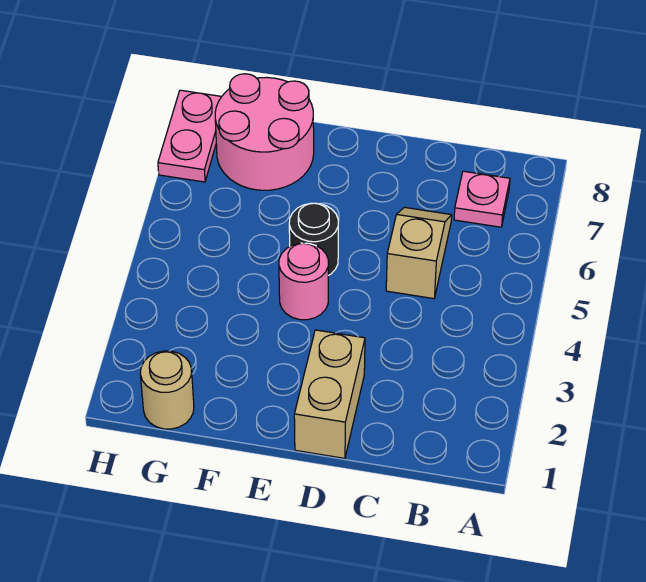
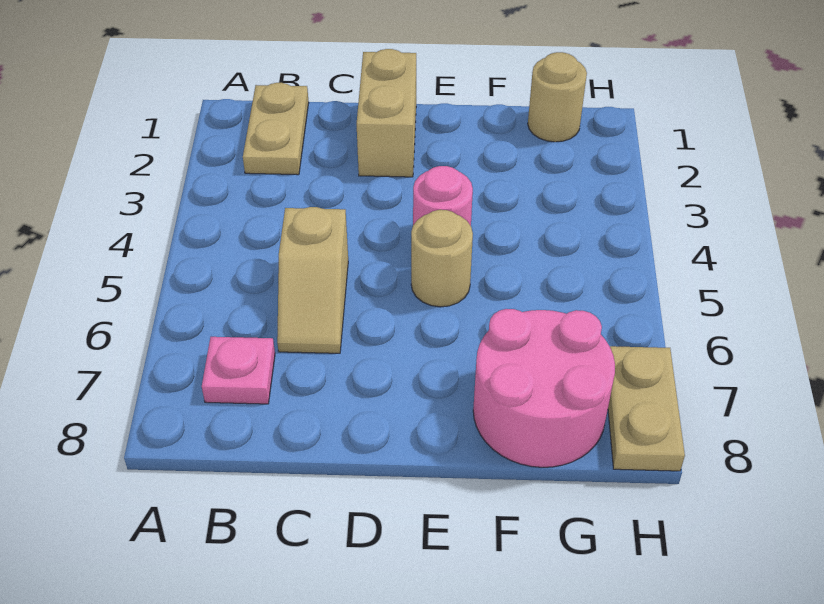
none -> tan plate B1:B2 level 1
black round brick E5 level 1 -> tan round brick E5 level 1
pink plate H7:H8 level 1 -> tan plate H7:H8 level 1

